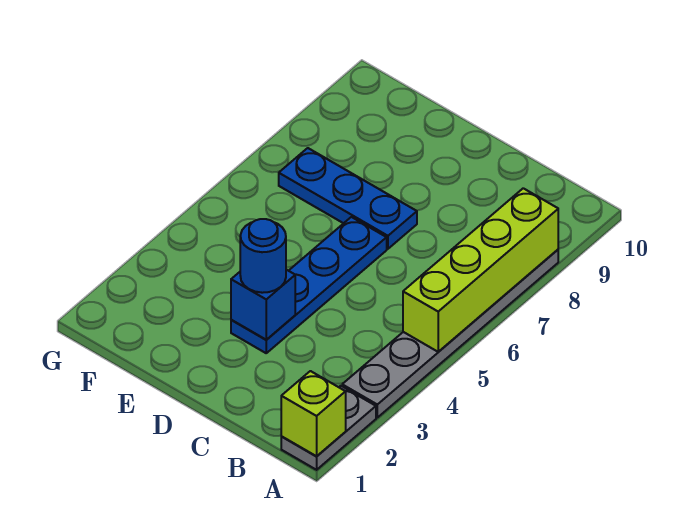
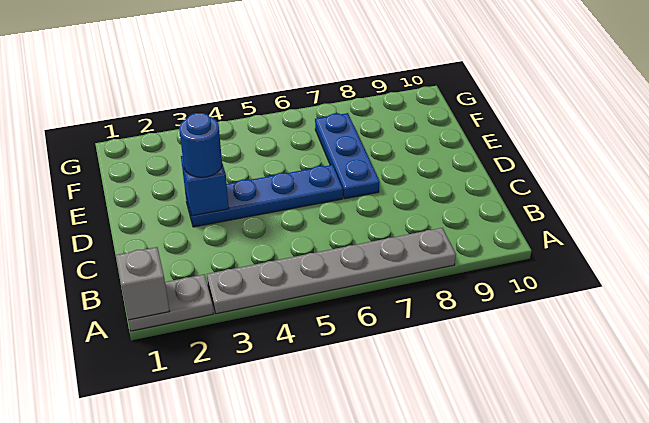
lime brick A1 level 2 -> grey brick A1 level 2
lime brick A5:A8 level 2 -> none

